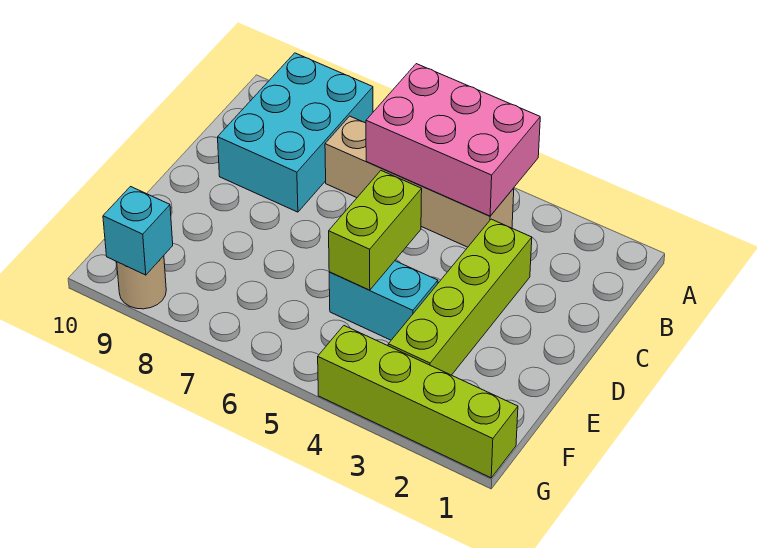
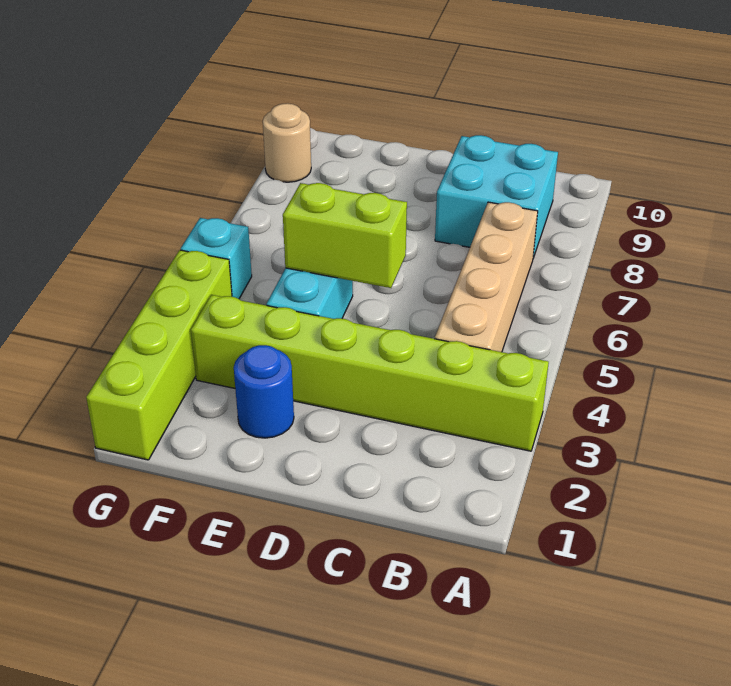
pink brick A4:B6 level 2 -> none
cyan brick A8:C9 level 1 -> cyan brick B8:C9 level 1
lime brick C3:F3 level 1 -> lime brick A3:F3 level 1
none -> blue round brick E2 level 1
cyan brick G9 level 2 -> cyan brick G5 level 1

